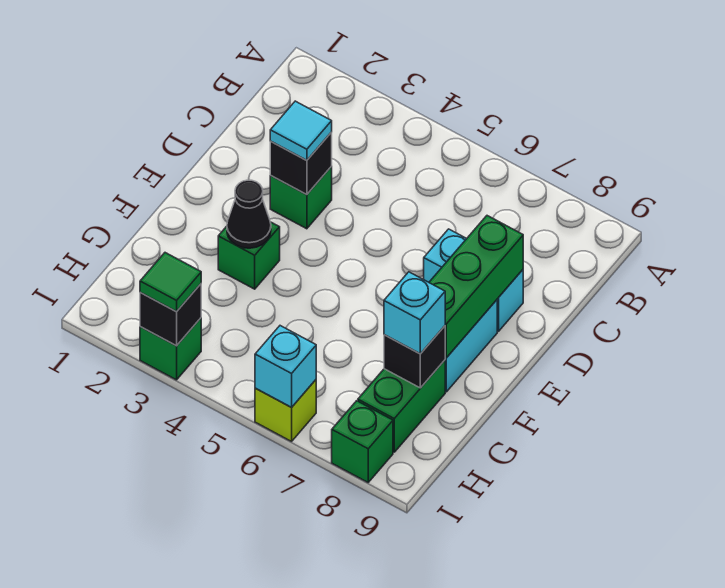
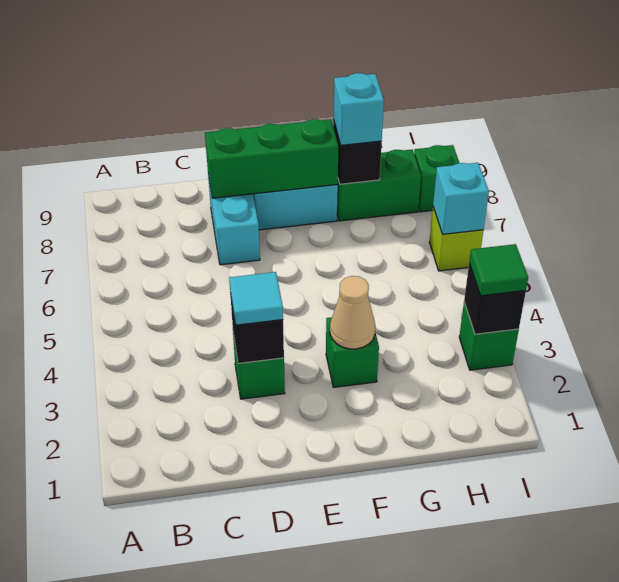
black cone F3 level 2 -> tan cone F3 level 2

